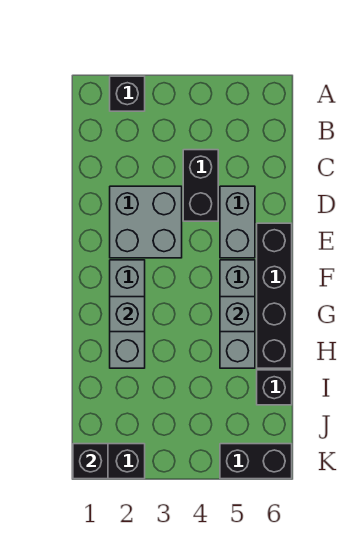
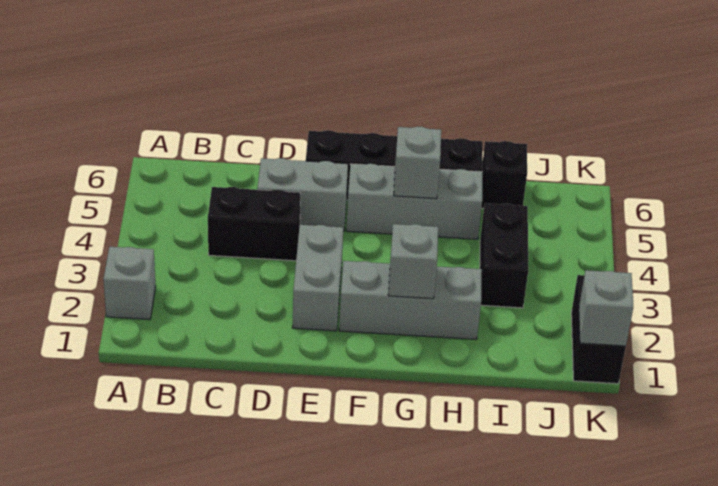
black brick A2 level 1 -> grey brick A2 level 1
grey brick D2:E3 level 1 -> grey brick E2:E3 level 1
black brick K1 level 2 -> grey brick K1 level 2
black brick K5:K6 level 1 -> black brick I3:I4 level 1

